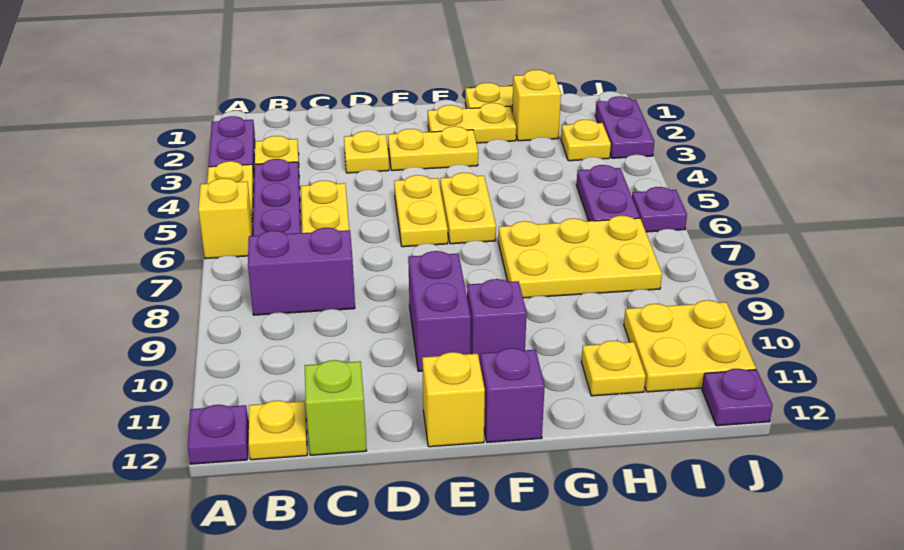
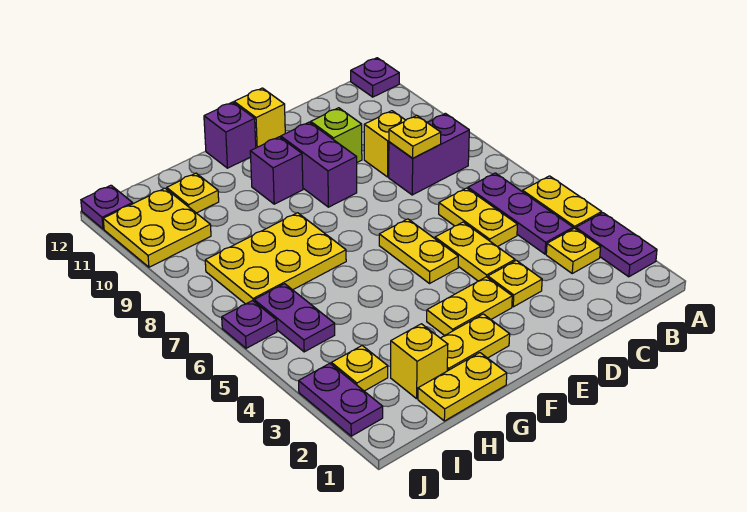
yellow brick A6 level 1 -> yellow brick C9 level 1
yellow plate B12 level 1 -> yellow plate C8 level 2
lime brick C12 level 1 -> lime brick D10 level 1
yellow plate F5:F6 level 1 -> yellow plate D4:D5 level 1

